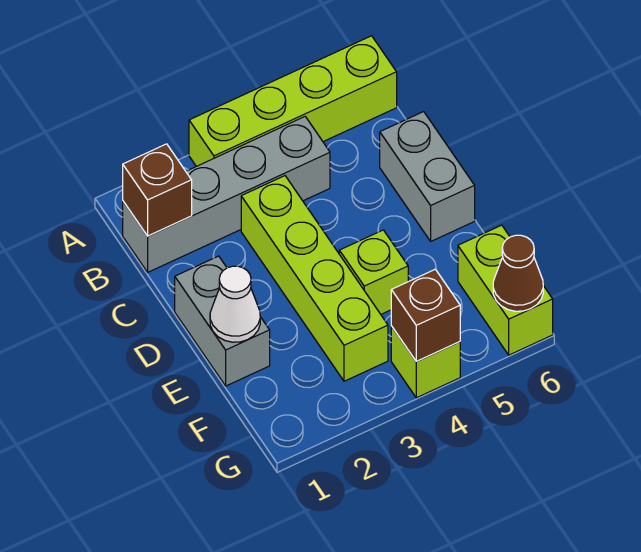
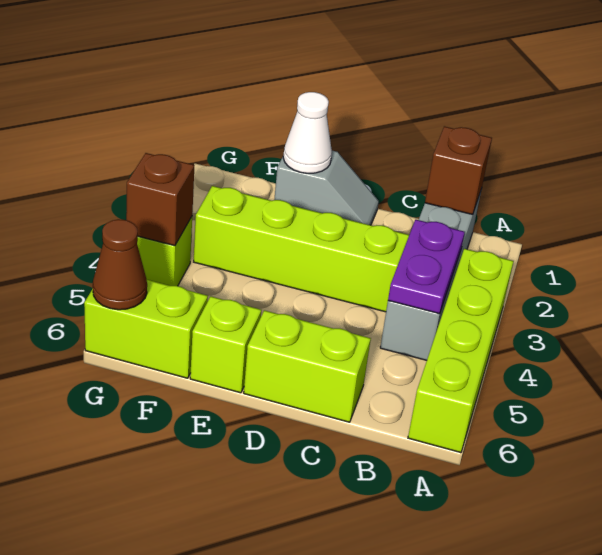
none -> purple plate B3:B4 level 2
grey brick C6:D6 level 1 -> lime brick C6:D6 level 1
grey brick D1:E1 level 1 -> grey slope D1:E1 level 1 top E
lime brick E4 level 1 -> lime brick E6 level 1

